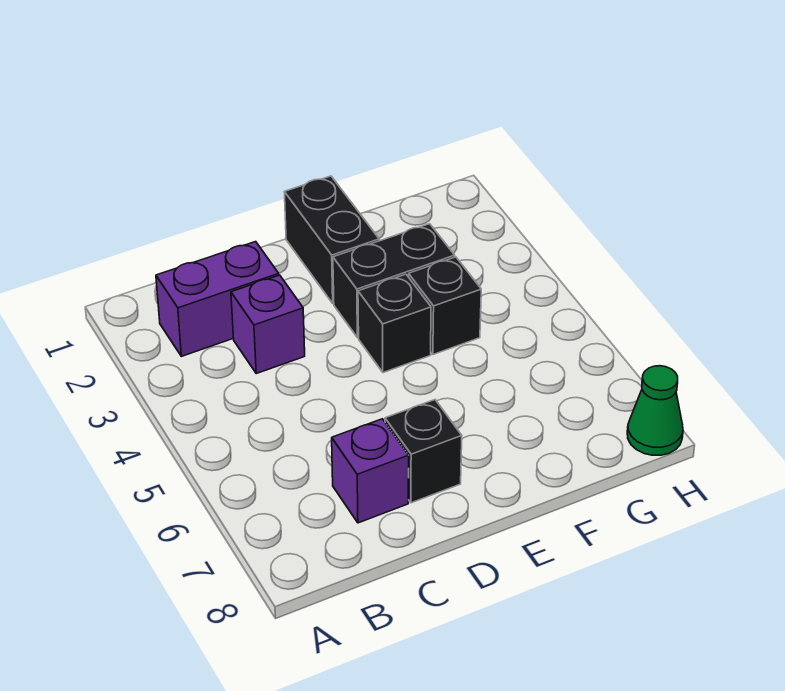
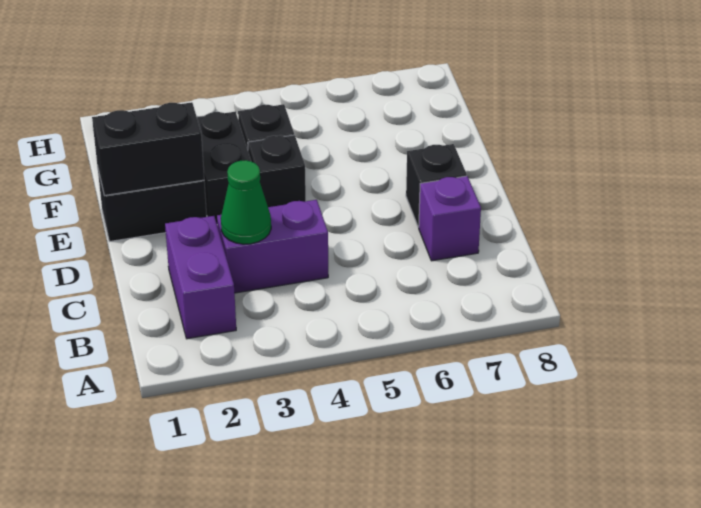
purple brick C3 level 1 -> purple brick C3:C4 level 1
none -> black brick E1:E2 level 2
green cone H8 level 1 -> green cone C3 level 2

